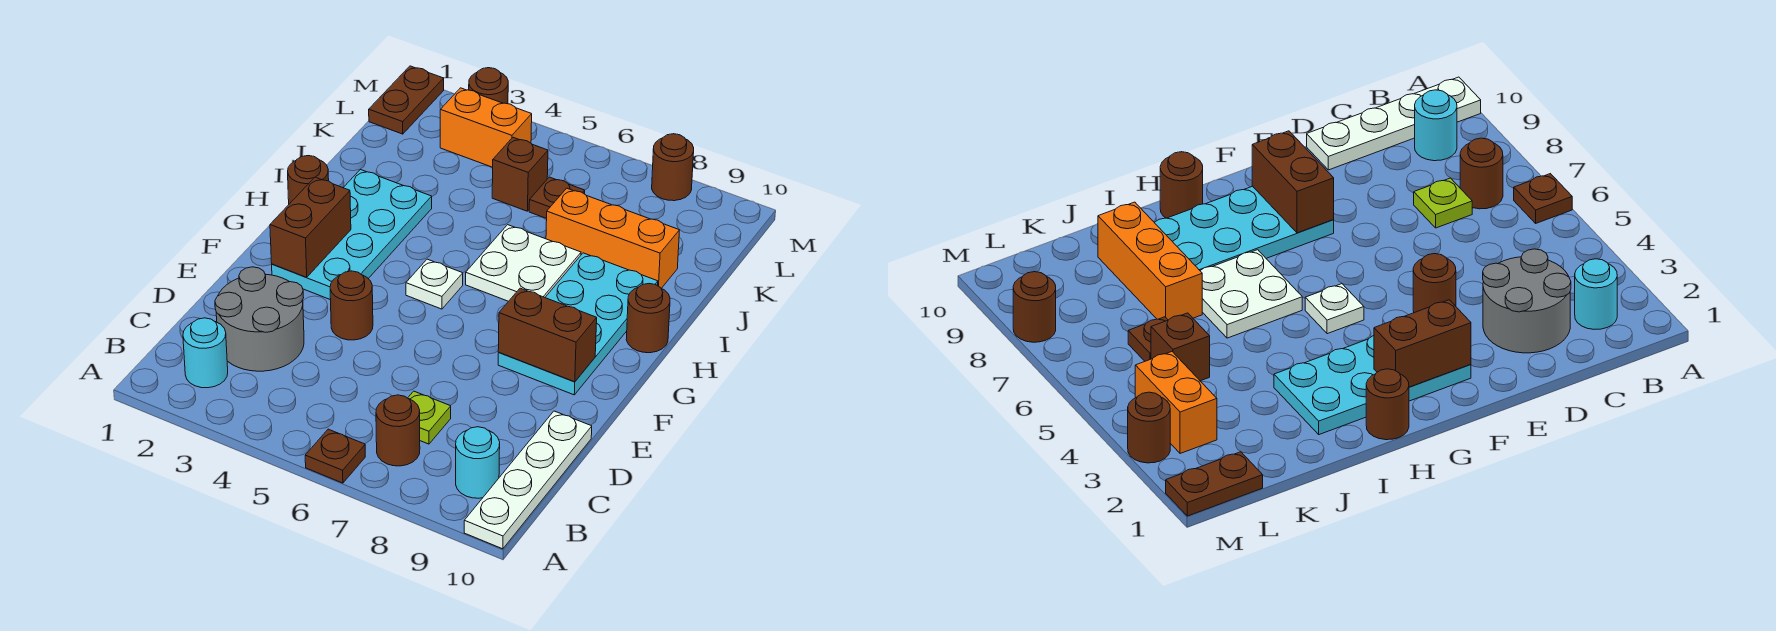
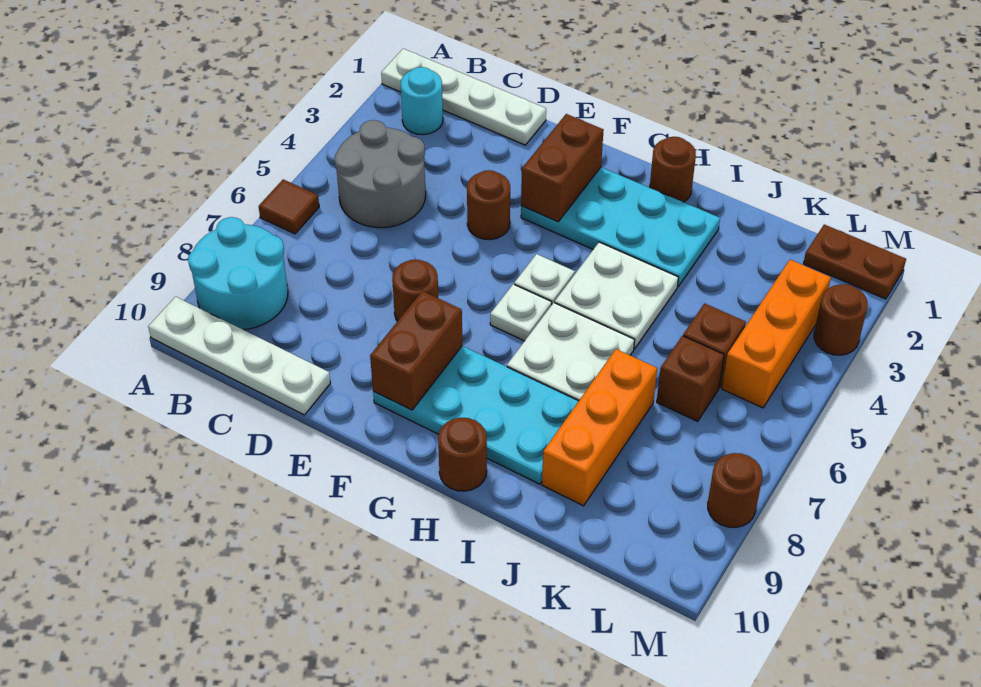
none -> white plate A1:D1 level 1
brown plate A6 level 1 -> brown tile A6 level 1
brown round brick B7 level 1 -> brown round brick E7 level 1
cyan round brick B9 level 1 -> cyan round brick A8:B9 level 1
grey round brick C2:D3 level 1 -> grey round brick B4:C5 level 1
lime plate C7 level 1 -> none
brown brick F2:G2 level 2 -> brown brick F2:F3 level 2
none -> white plate G6 level 1
none -> white plate H4:I5 level 1
brown plate K6 level 1 -> brown brick K6 level 1
orange brick L3:L4 level 1 -> orange brick L3:L5 level 1

